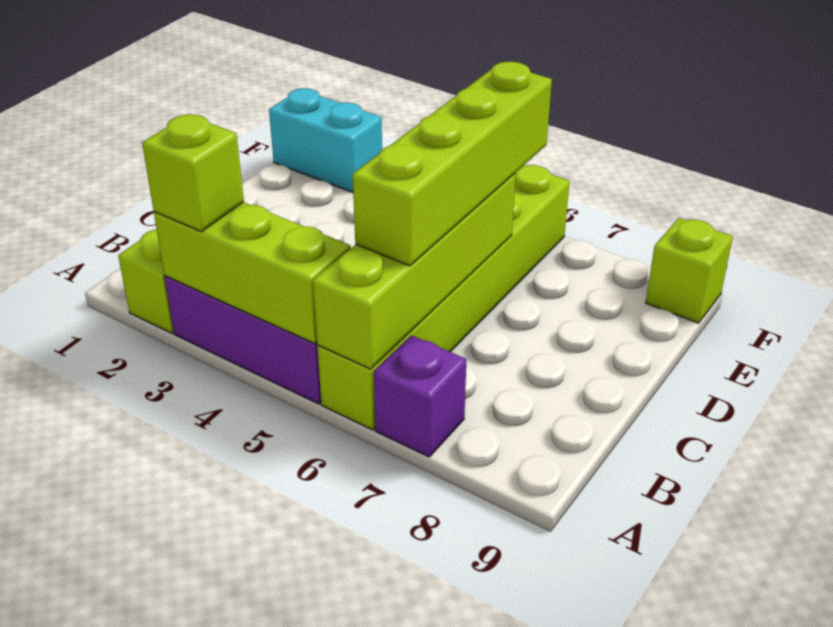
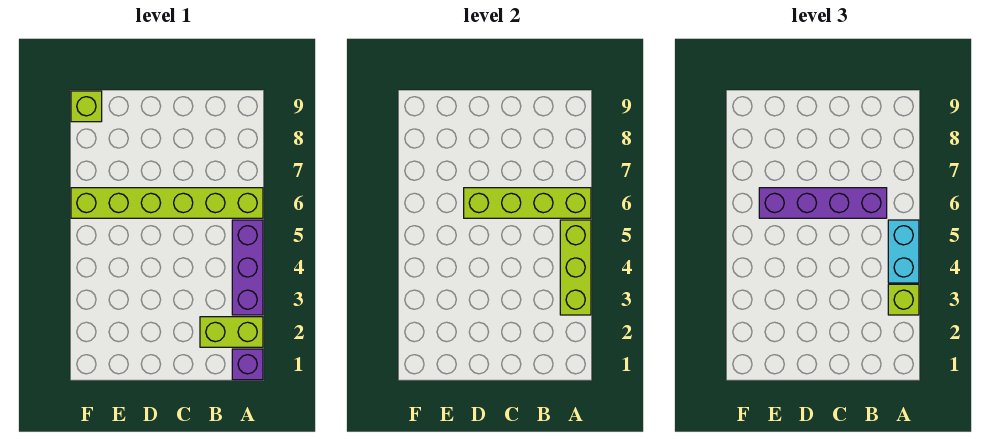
purple brick A7 level 1 -> purple brick A1 level 1
lime brick B6:E6 level 3 -> purple brick B6:E6 level 3
cyan brick F1:F2 level 1 -> cyan brick A4:A5 level 3

